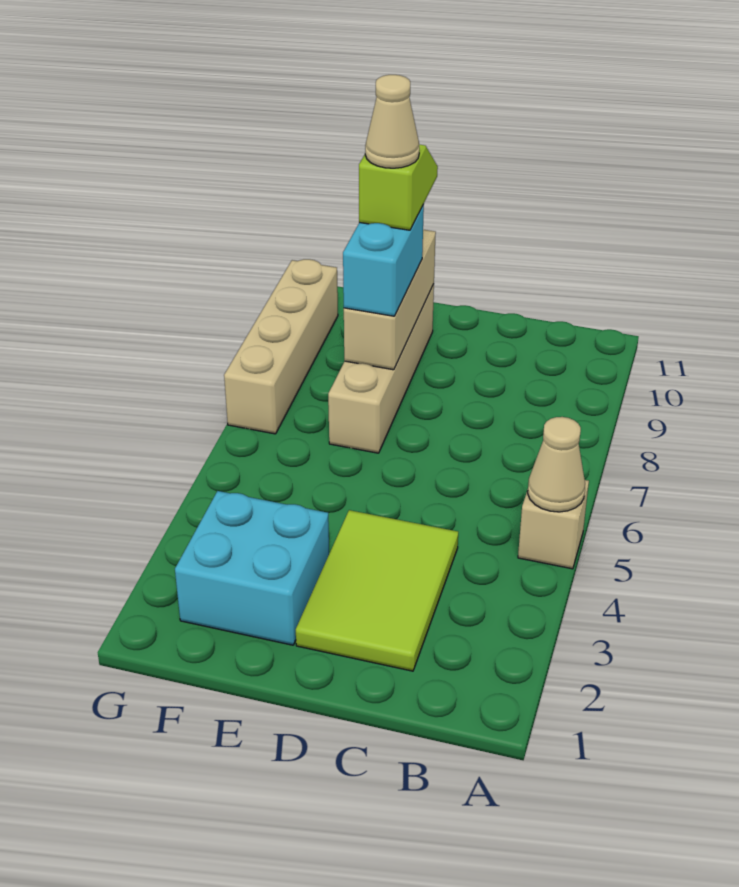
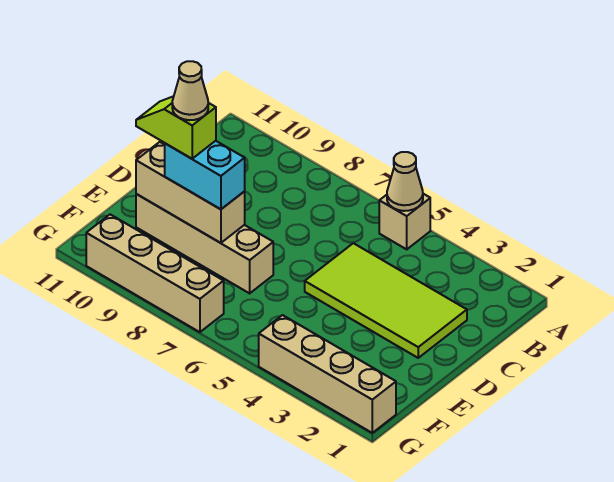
lime tile C2:D4 level 1 -> lime tile C2:D5 level 1
cyan brick E2:F3 level 1 -> none
none -> tan brick G1:G4 level 1

